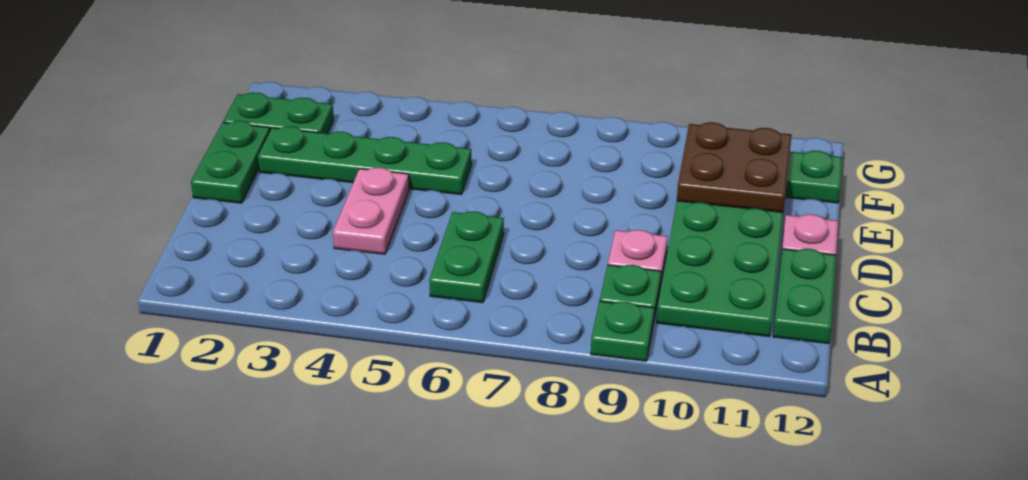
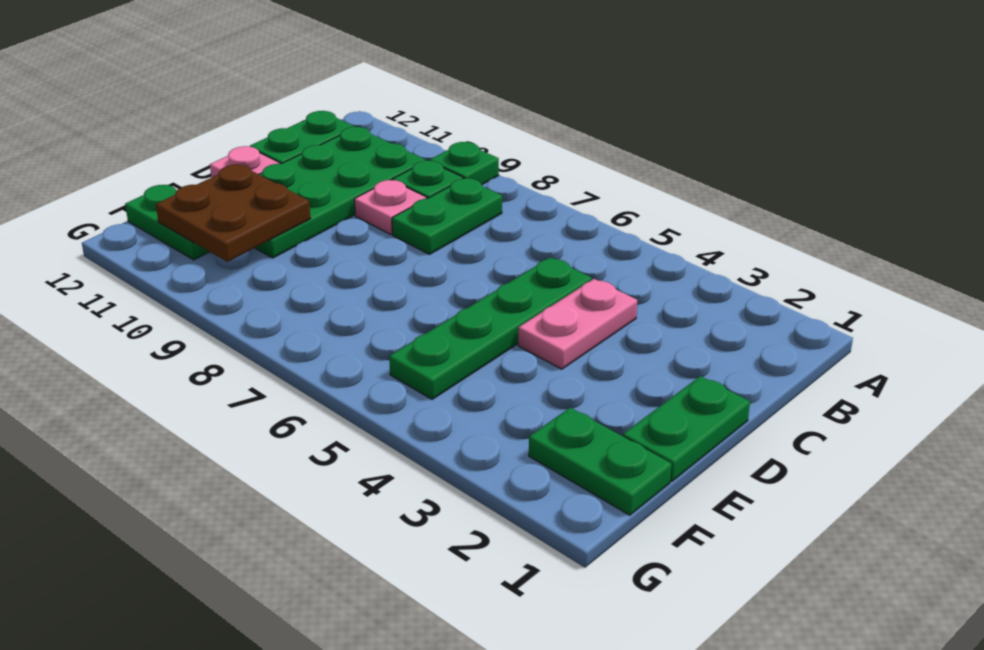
green plate B6:C6 level 1 -> green plate B8:C8 level 1
green plate E2:E5 level 1 -> green plate C5:F5 level 1

